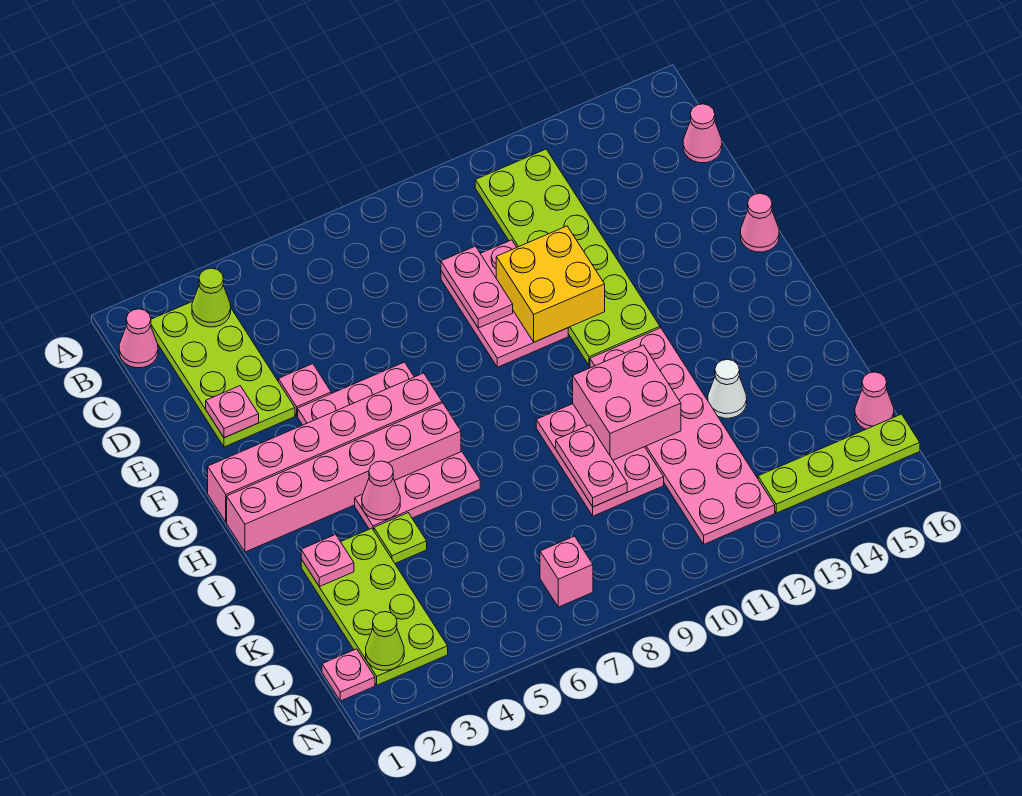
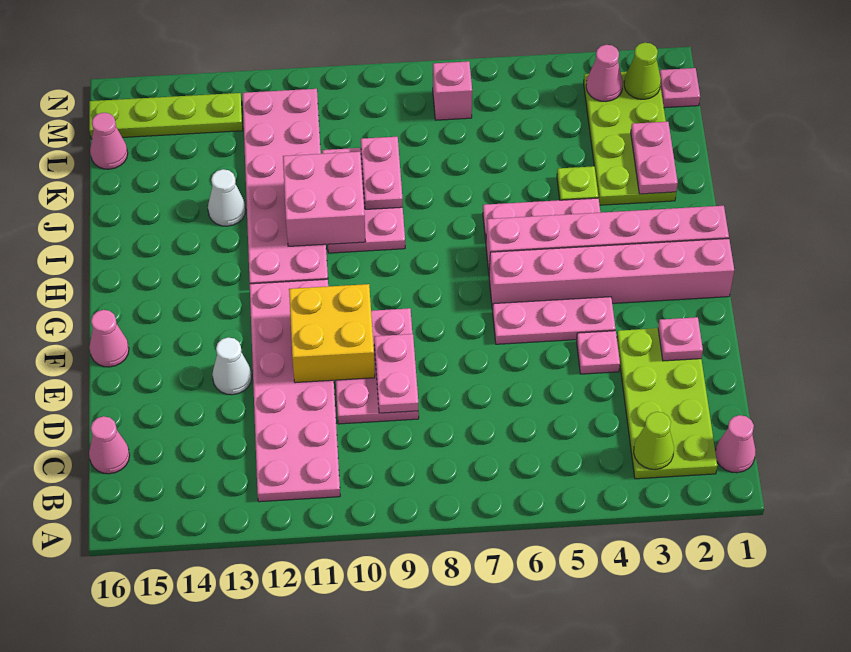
lime plate B11:G12 level 1 -> pink plate B11:G12 level 1
none -> white cone E13 level 1
pink cone I4 level 2 -> pink cone M3 level 2
pink plate J2 level 2 -> pink plate J2:K2 level 2

